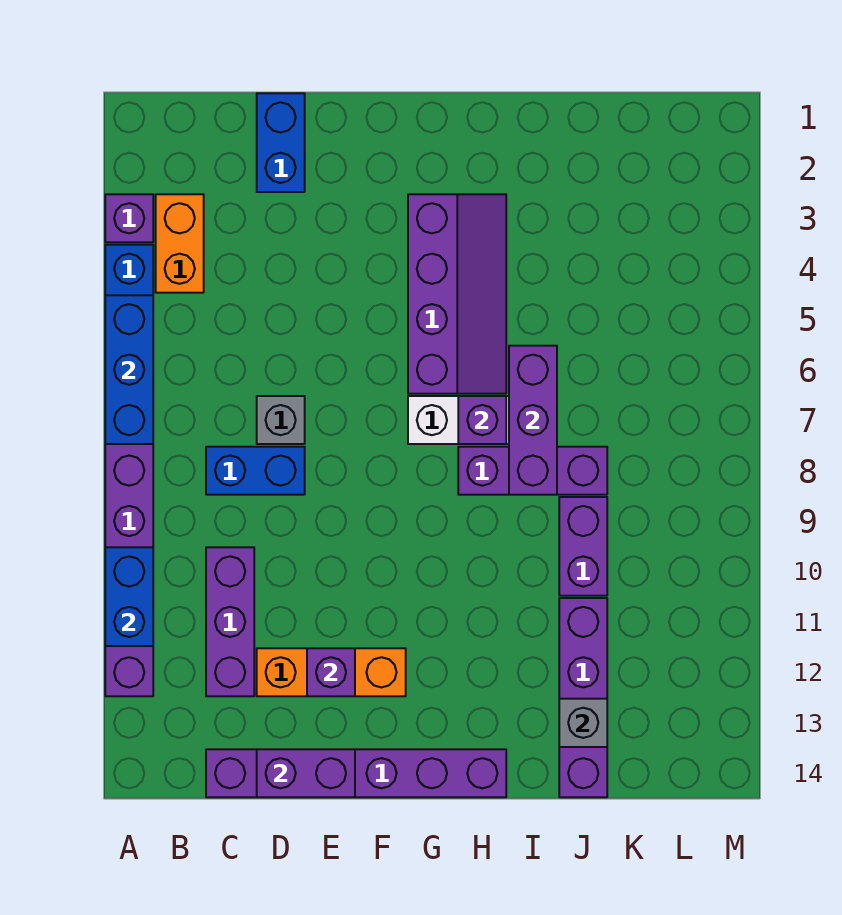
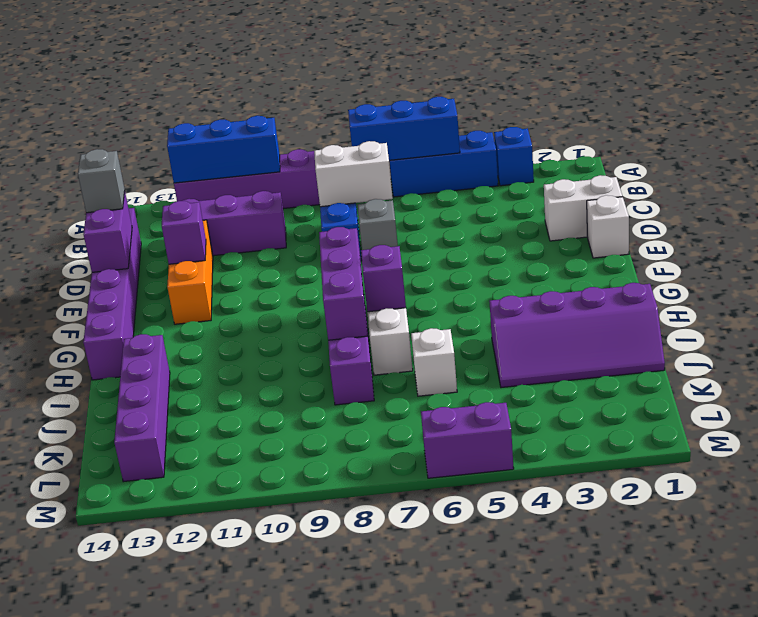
purple brick A3 level 1 -> blue brick A3 level 1
blue brick A10:A11 level 2 -> blue brick A10:A12 level 2
orange brick B3:B4 level 1 -> none
none -> white brick C7:C8 level 2
blue brick D1:D2 level 1 -> white brick D1:D2 level 1
none -> white brick E1 level 1
purple slope G3:H6 level 1 top G -> purple slope I1:J4 level 1 top I
purple brick I6:I8 level 2 -> purple brick G8:I8 level 2
none -> white brick J6 level 1
purple brick J9:J10 level 1 -> purple brick M5:M6 level 1
purple brick J11:J14 level 1 -> purple brick I13:L13 level 1
grey brick J13 level 2 -> grey brick D14 level 3

